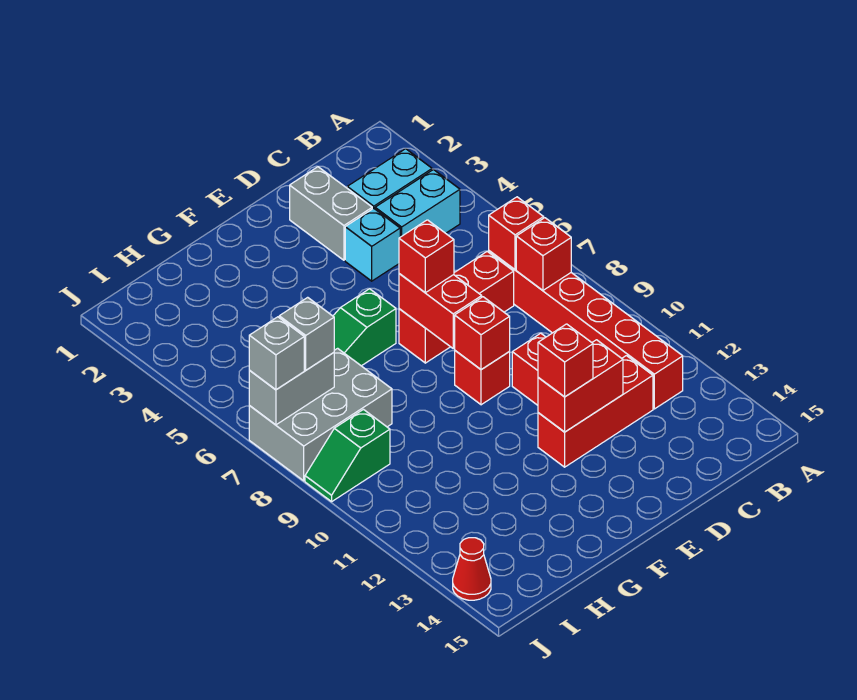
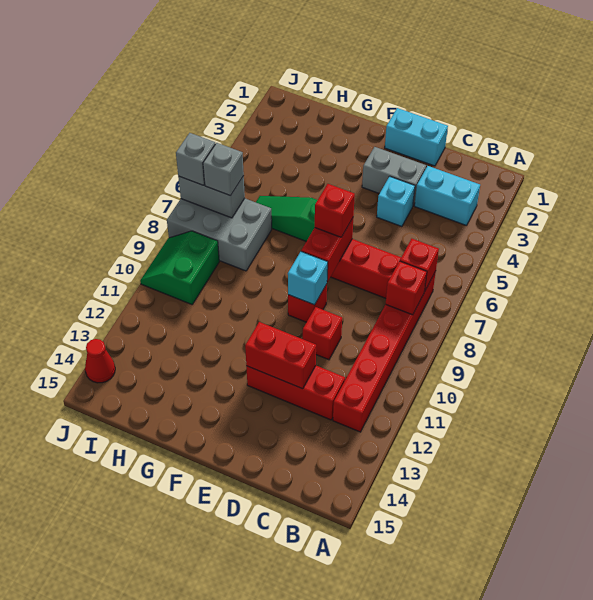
cyan brick B4:C4 level 1 -> cyan brick D1:E1 level 1
grey brick D2:D3 level 1 -> grey brick D3:E3 level 1
red brick E9 level 2 -> cyan brick E9 level 2
red brick E12 level 3 -> none
green slope I9:J9 level 1 top I -> green slope I9:J10 level 1 top I

